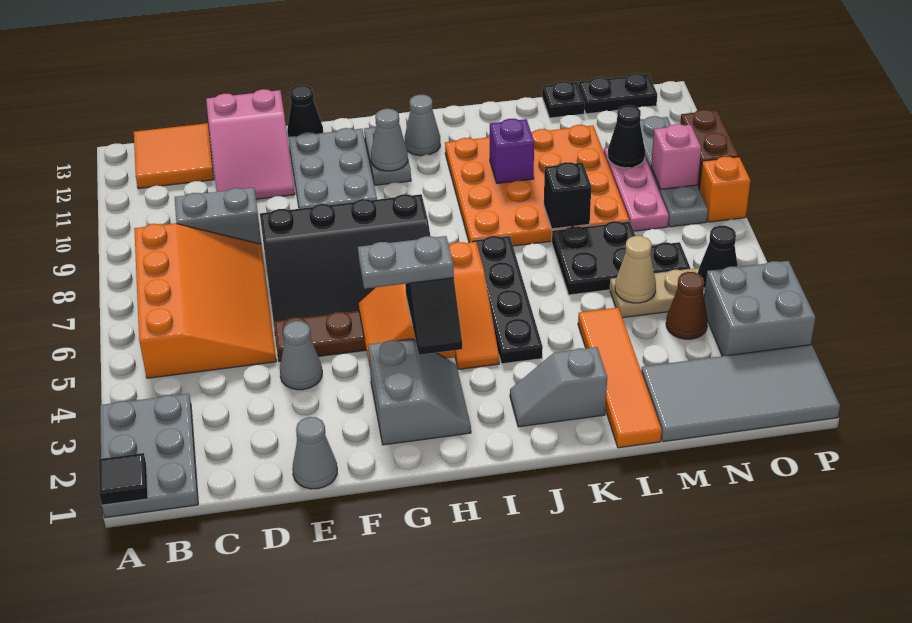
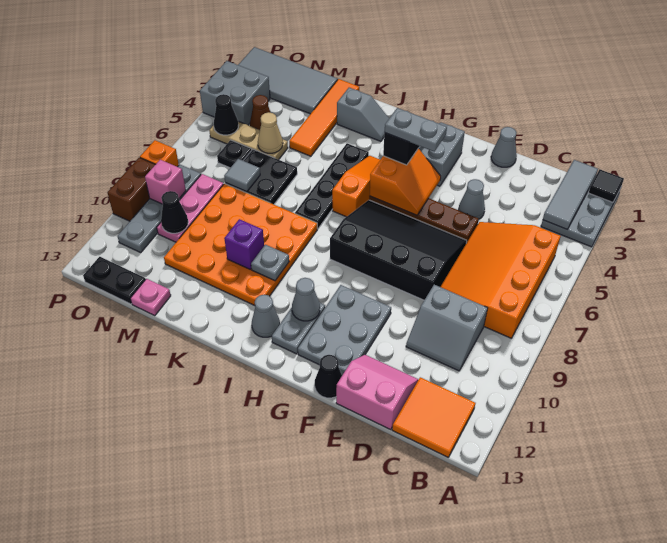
none -> grey tile B1:B3 level 2
pink slope D11:E13 level 1 top 13 -> pink slope D12:E13 level 1 top 13
none -> grey plate J10 level 2
black brick L8 level 2 -> none
none -> grey tile M7 level 2
black plate M13 level 1 -> pink plate M13 level 1

